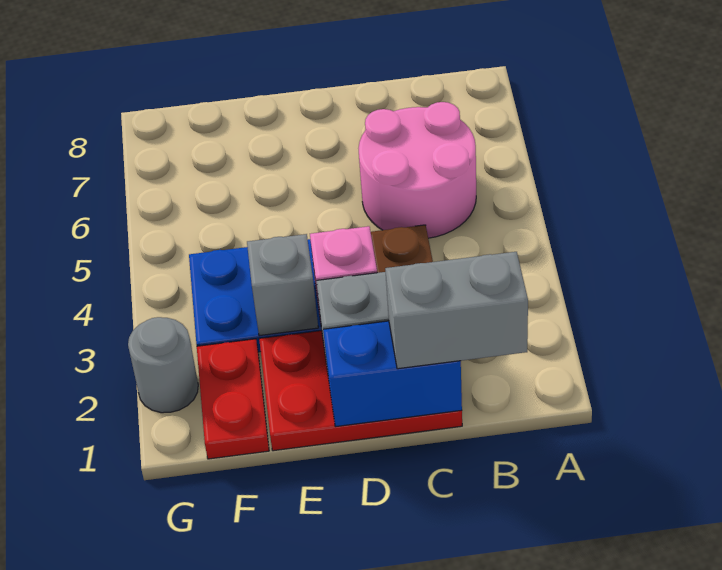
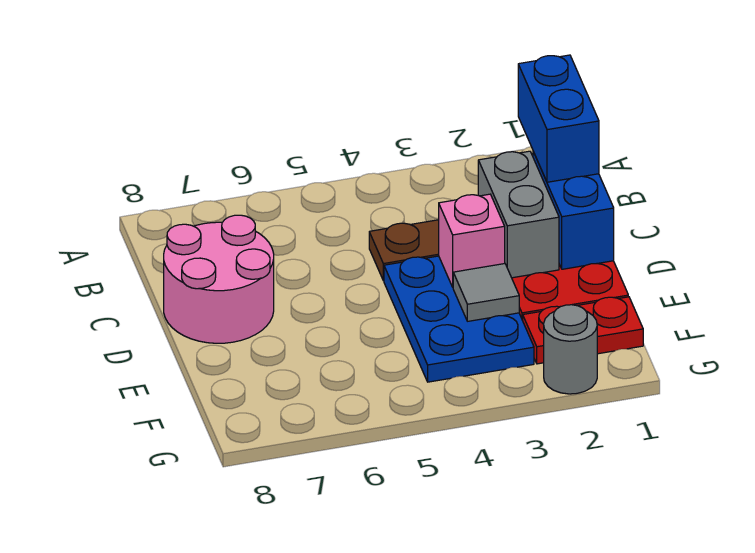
grey brick B1:C1 level 3 -> blue brick B1:C1 level 3
pink round brick B5:C6 level 1 -> pink round brick C7:D8 level 1
grey brick E3 level 2 -> grey tile E3 level 2

